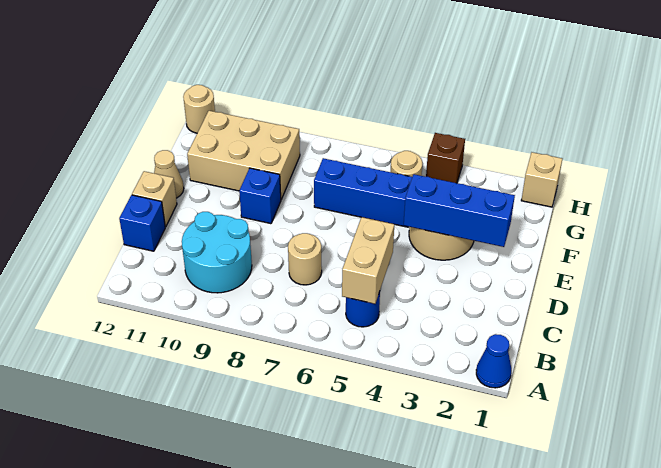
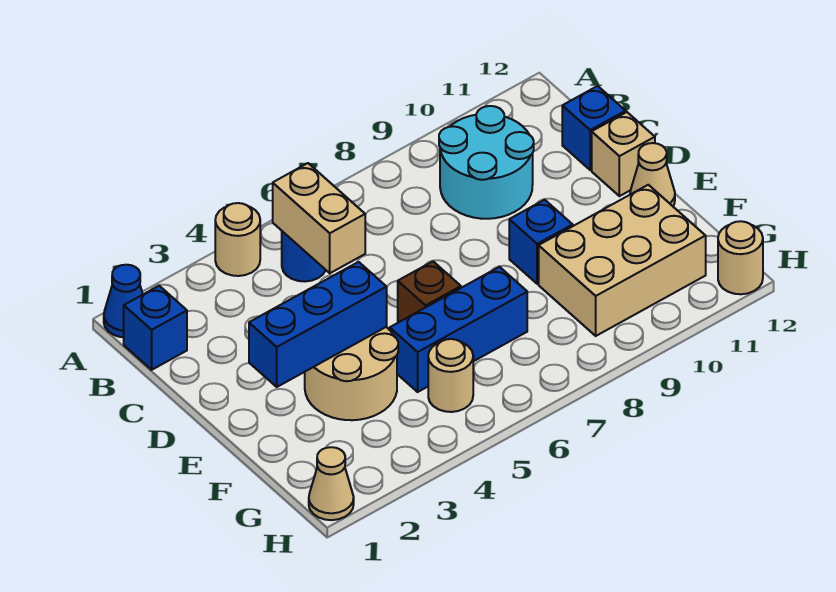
none -> blue brick B1 level 1
tan round brick C7 level 1 -> tan round brick A4 level 1
tan brick H1 level 1 -> tan cone H1 level 1
brown brick H4 level 1 -> brown brick E6 level 1

